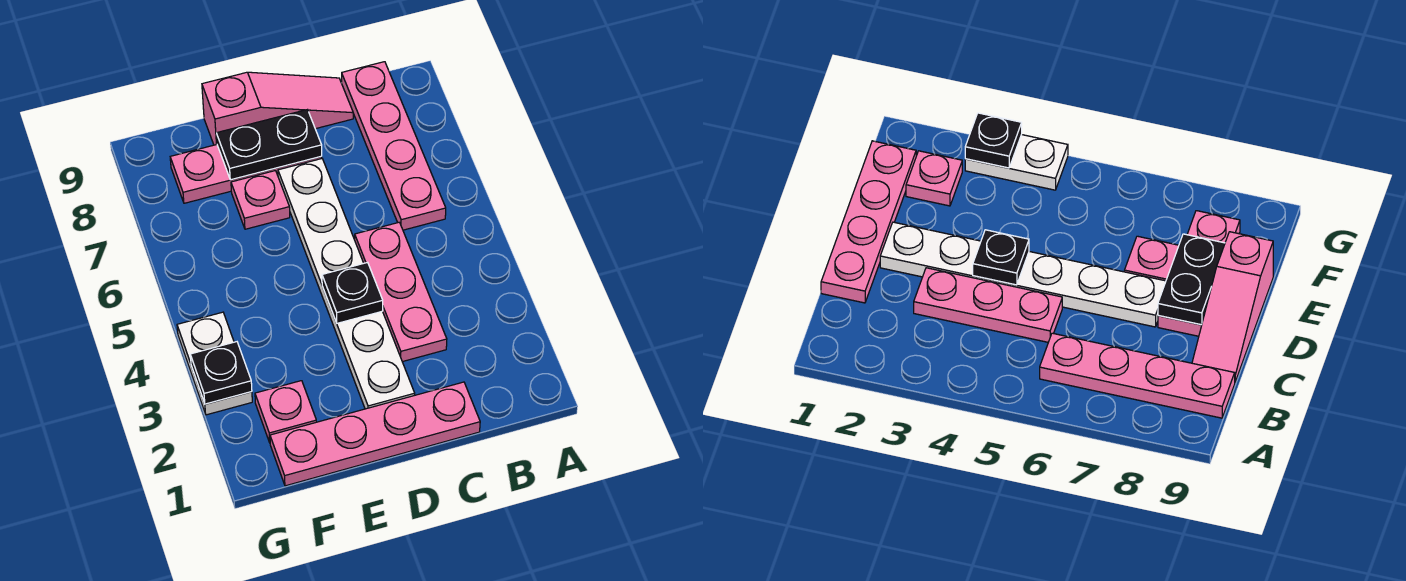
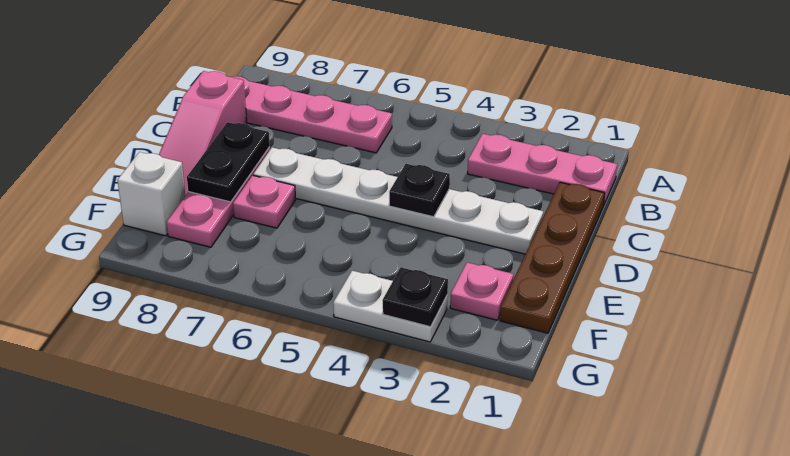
pink plate C1:F1 level 1 -> brown plate C1:F1 level 1
pink plate C3:C5 level 1 -> pink plate B1:B3 level 1
pink slope C9:E9 level 1 top E -> pink slope C9:E9 level 1 top C
none -> white brick F9 level 1

